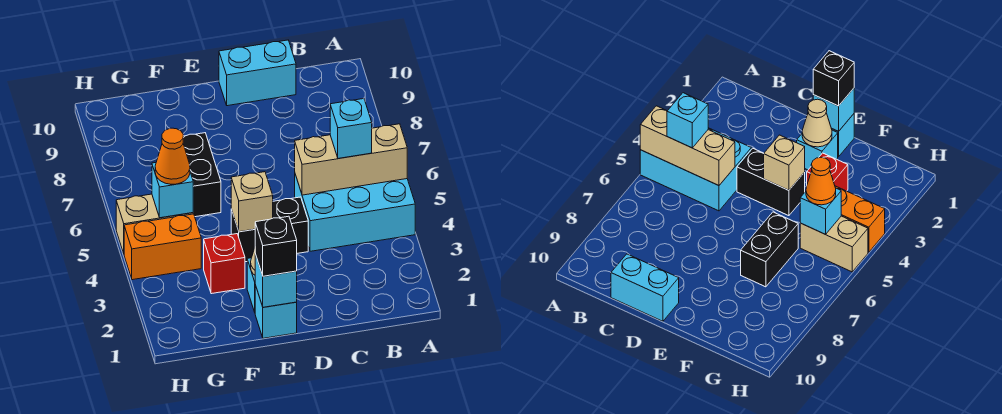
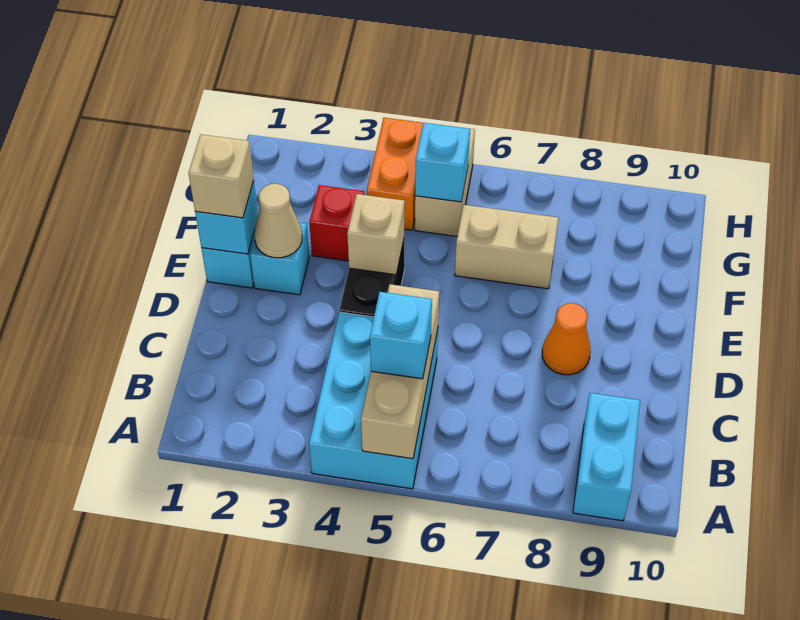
cyan brick C10:D10 level 1 -> cyan brick A9:B9 level 1
black brick E1 level 3 -> tan brick E1 level 3
black brick F6:F7 level 1 -> tan brick F6:F7 level 1
orange cone G5 level 3 -> orange cone D8 level 1

